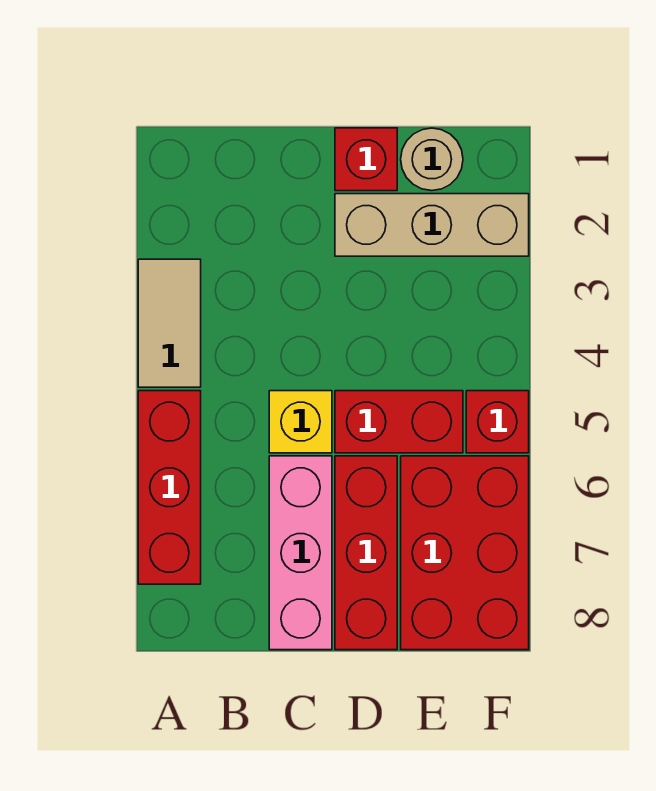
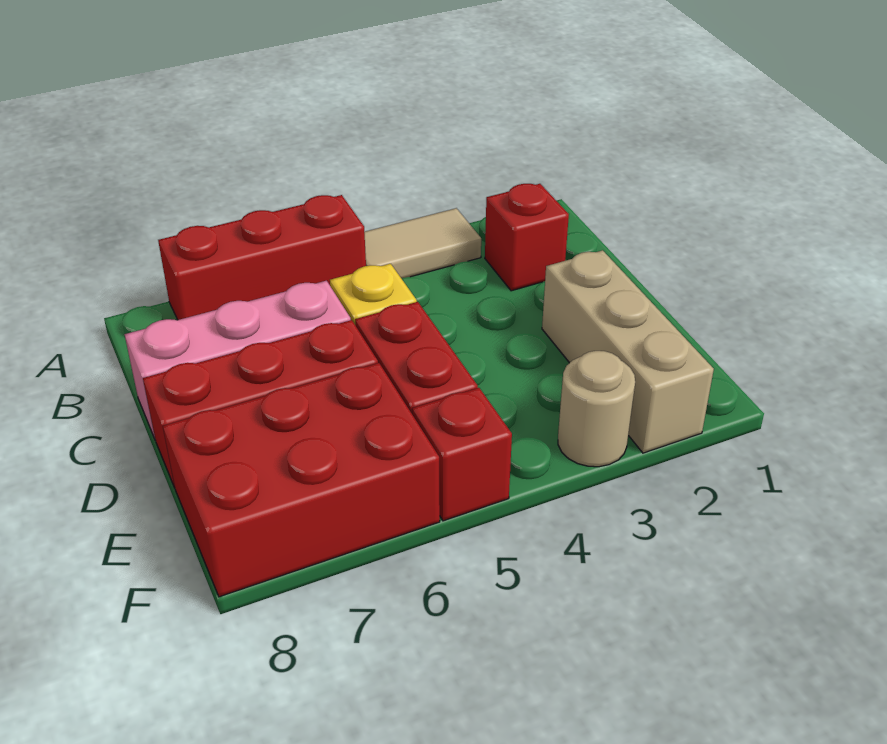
red brick D1 level 1 -> red brick B2 level 1
tan round brick E1 level 1 -> tan round brick F3 level 1

